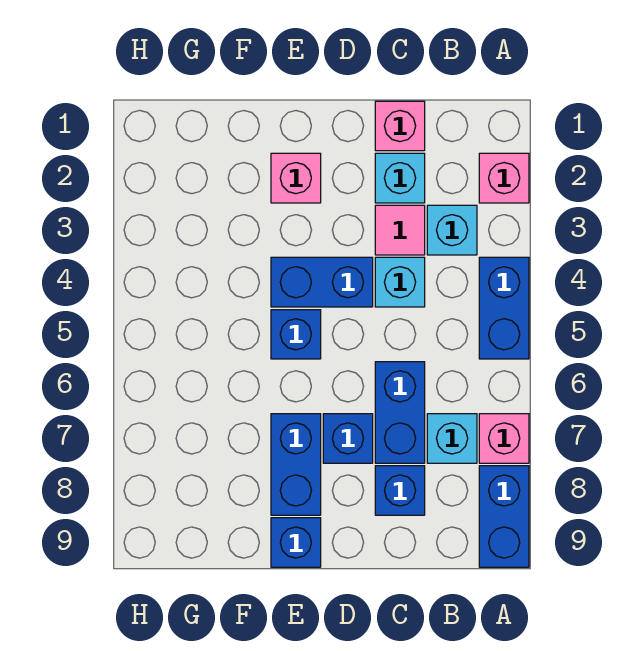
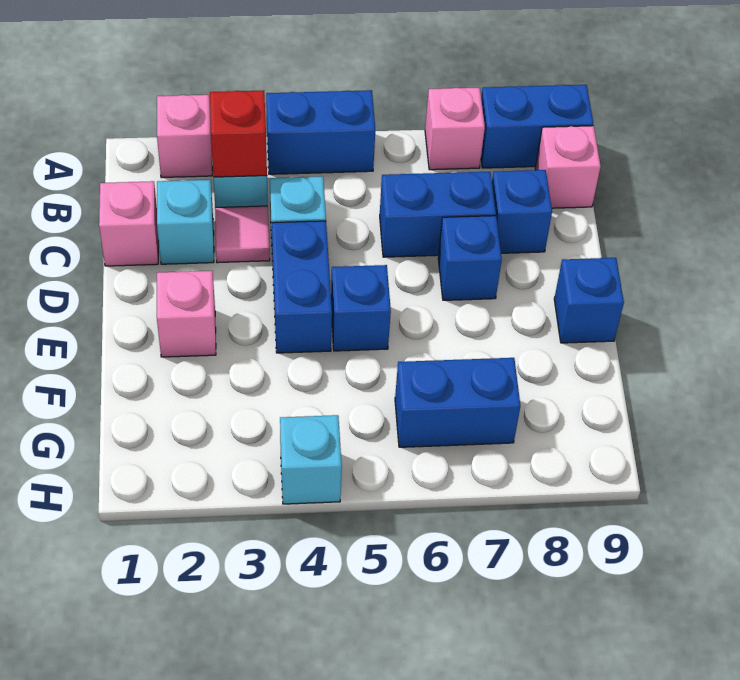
none -> red brick B3 level 2
cyan brick B7 level 1 -> cyan brick H4 level 1
none -> pink brick B9 level 1
blue brick E7:E8 level 1 -> blue brick G6:G7 level 1

